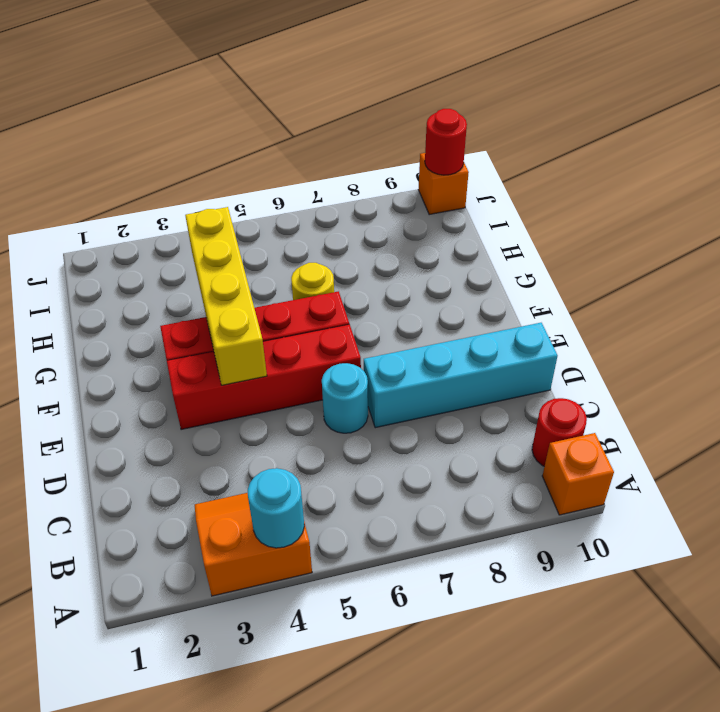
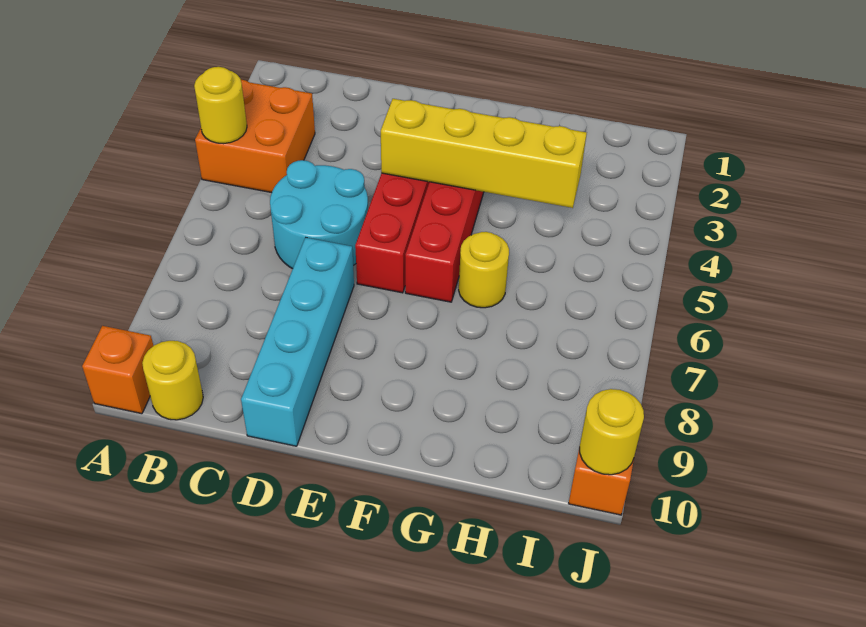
orange slope A3:B4 level 1 top A -> orange brick A3:B4 level 1
cyan round brick A4 level 2 -> yellow round brick A4 level 2
red round brick B10 level 1 -> yellow round brick B10 level 1
cyan round brick D6 level 1 -> cyan round brick C5:D6 level 1
red round brick J10 level 2 -> yellow round brick J10 level 2

